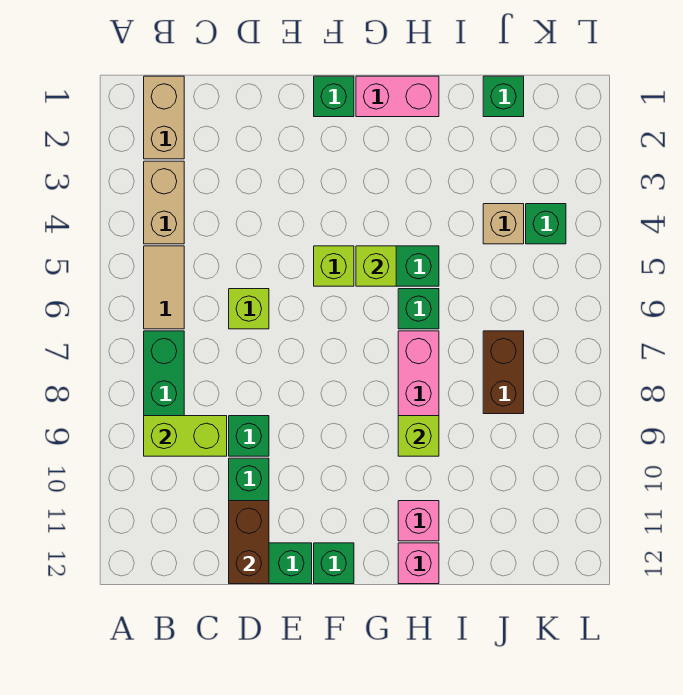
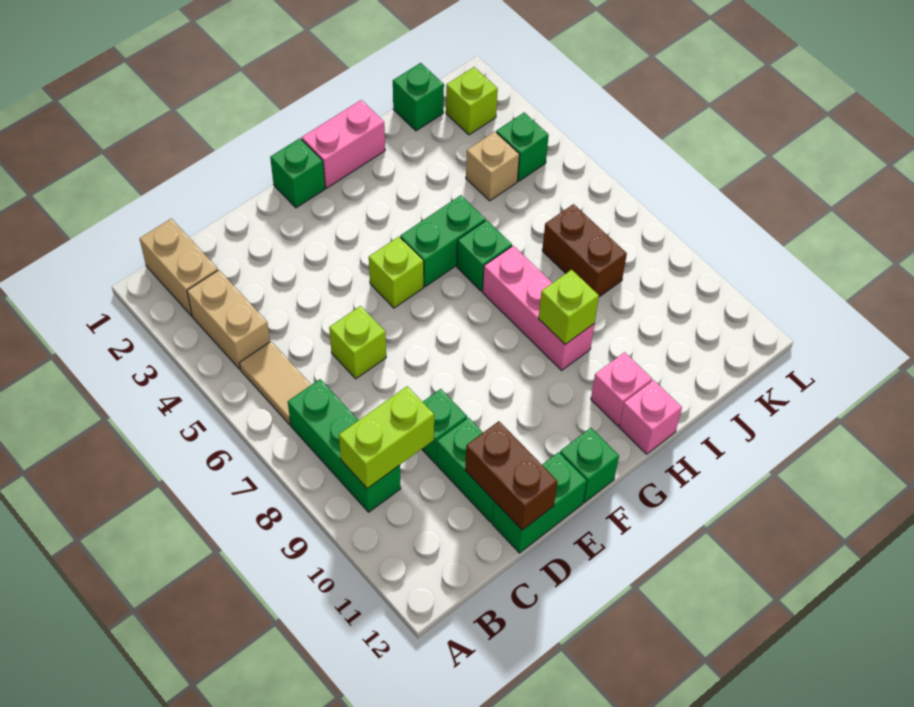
lime brick G5 level 2 -> lime brick K2 level 1

